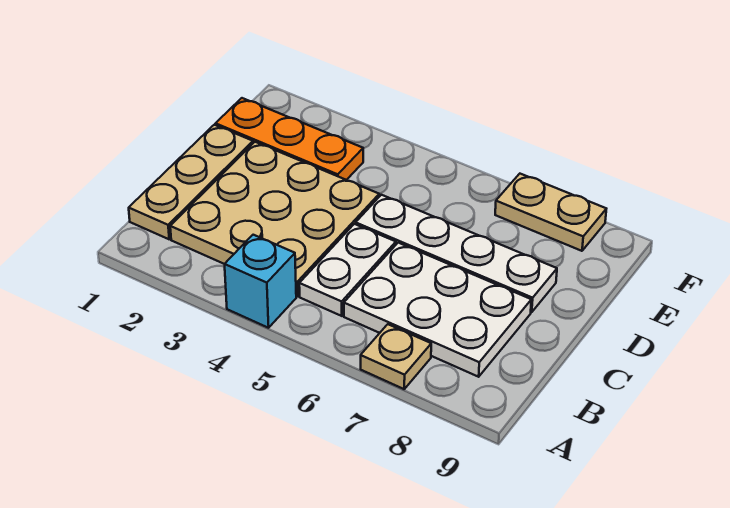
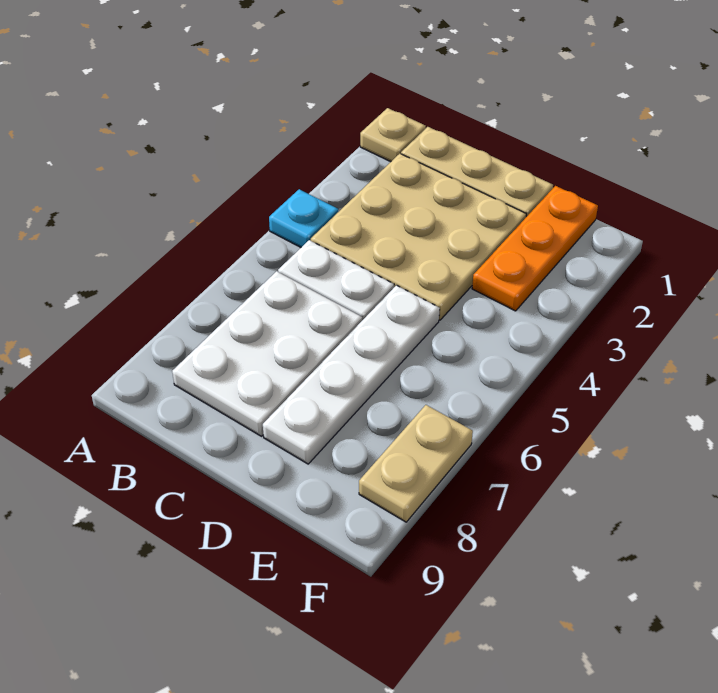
cyan brick A4 level 1 -> cyan plate A4 level 1
tan plate A7 level 1 -> tan plate A1 level 1

